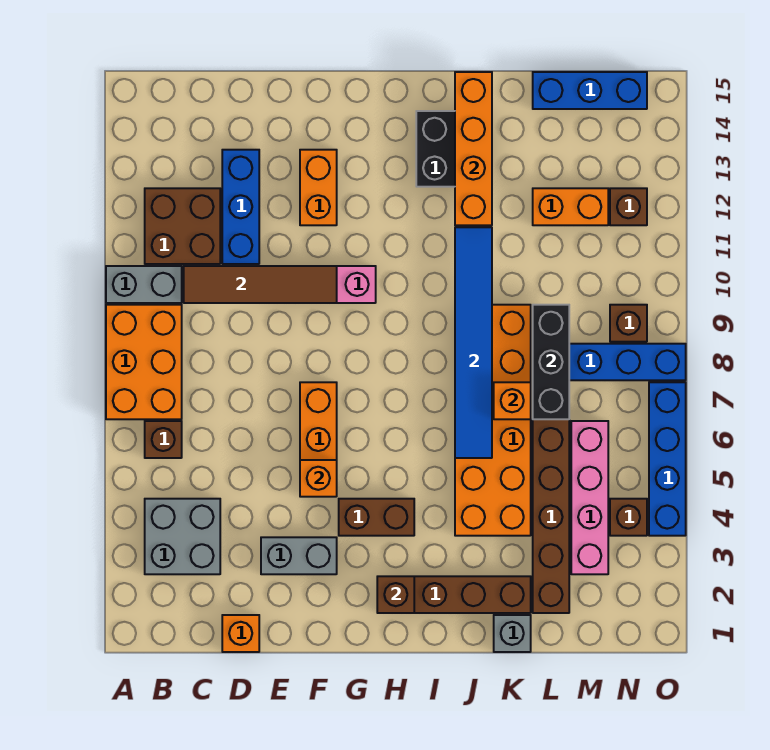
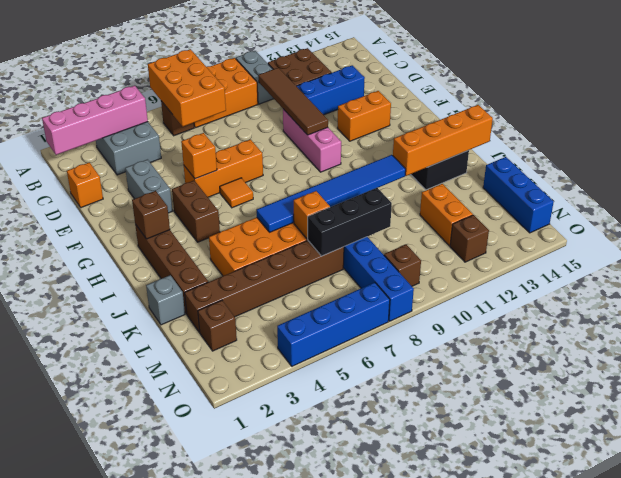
none -> orange brick A6:C7 level 2
none -> orange tile G6 level 1
pink brick M3:M6 level 1 -> pink brick B1:B4 level 2
brown brick N4 level 1 -> brown brick M2 level 1

